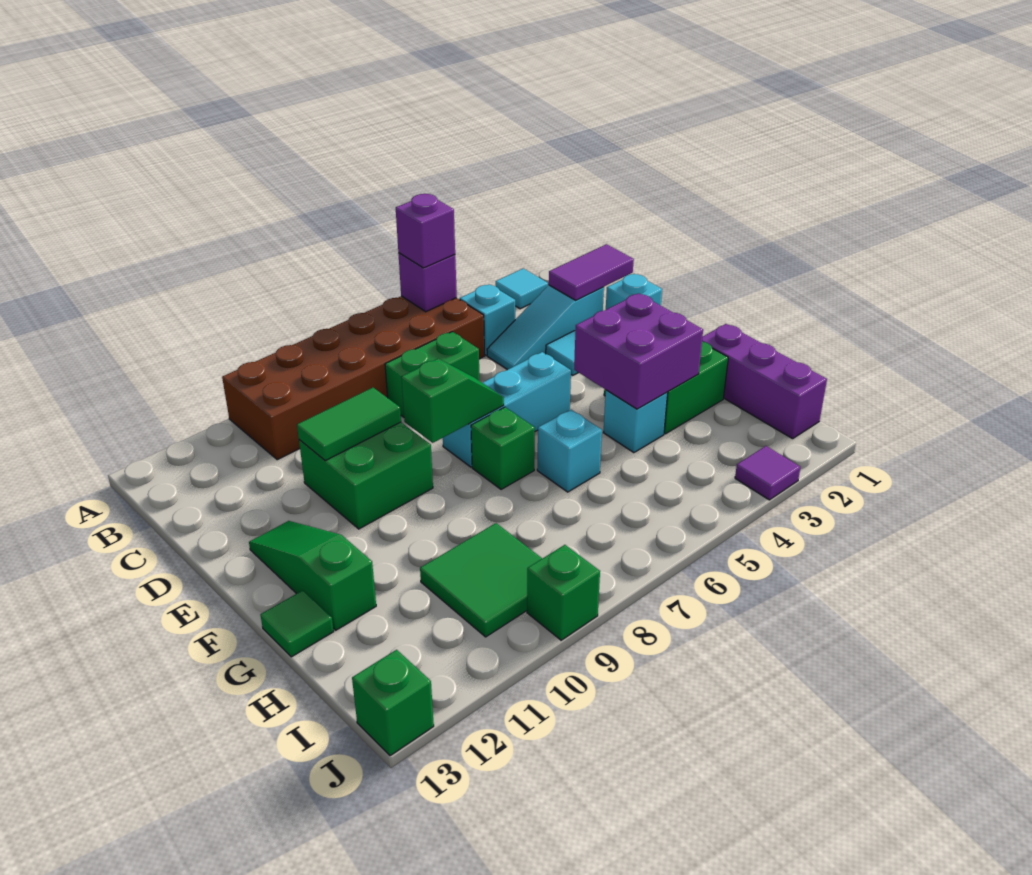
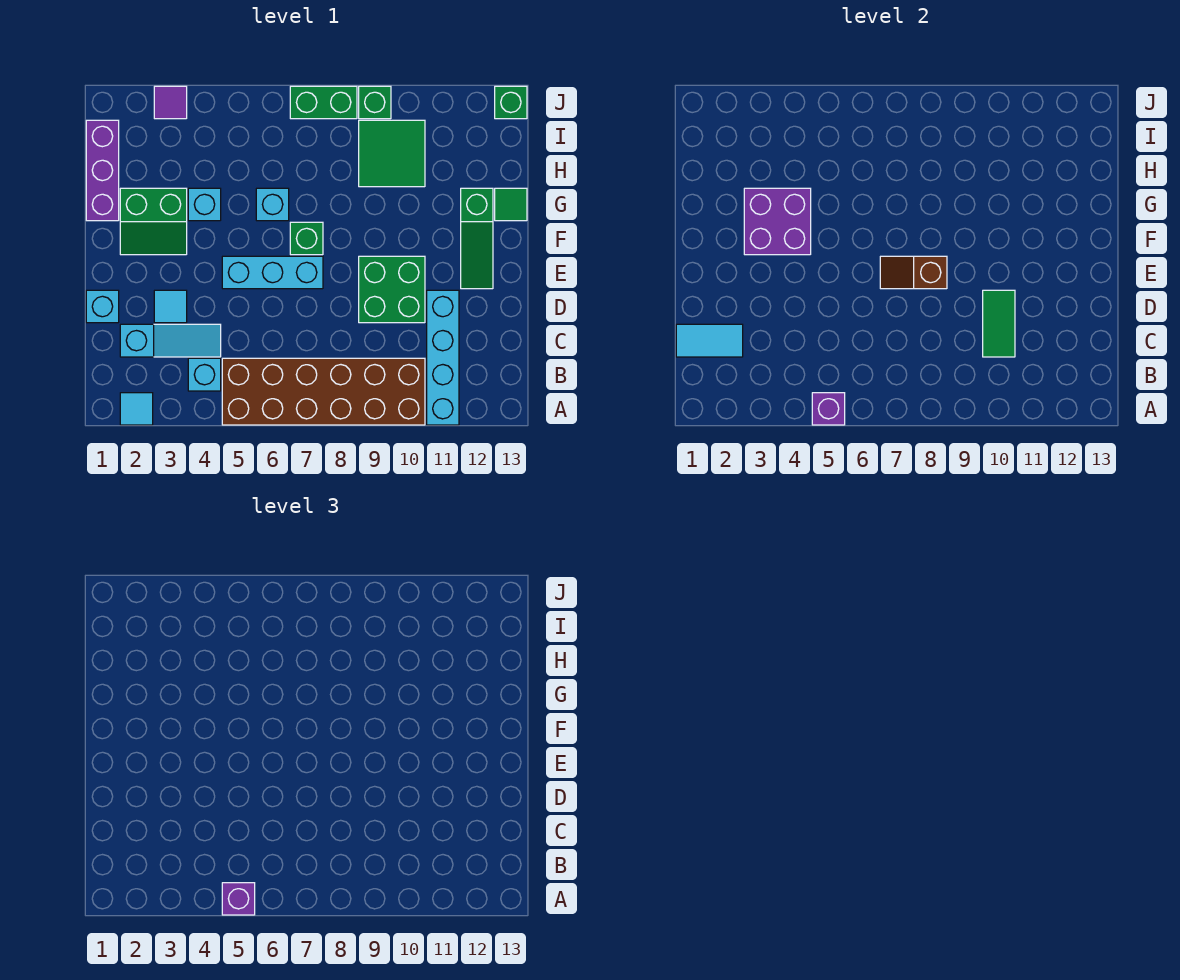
none -> cyan brick A11:D11 level 1
purple tile C1:C2 level 2 -> cyan tile C1:C2 level 2
green brick C6:C7 level 1 -> green brick J7:J8 level 1
green tile D9:D10 level 2 -> green tile C10:D10 level 2
green slope E7:E8 level 2 top 8 -> brown slope E7:E8 level 2 top 8

